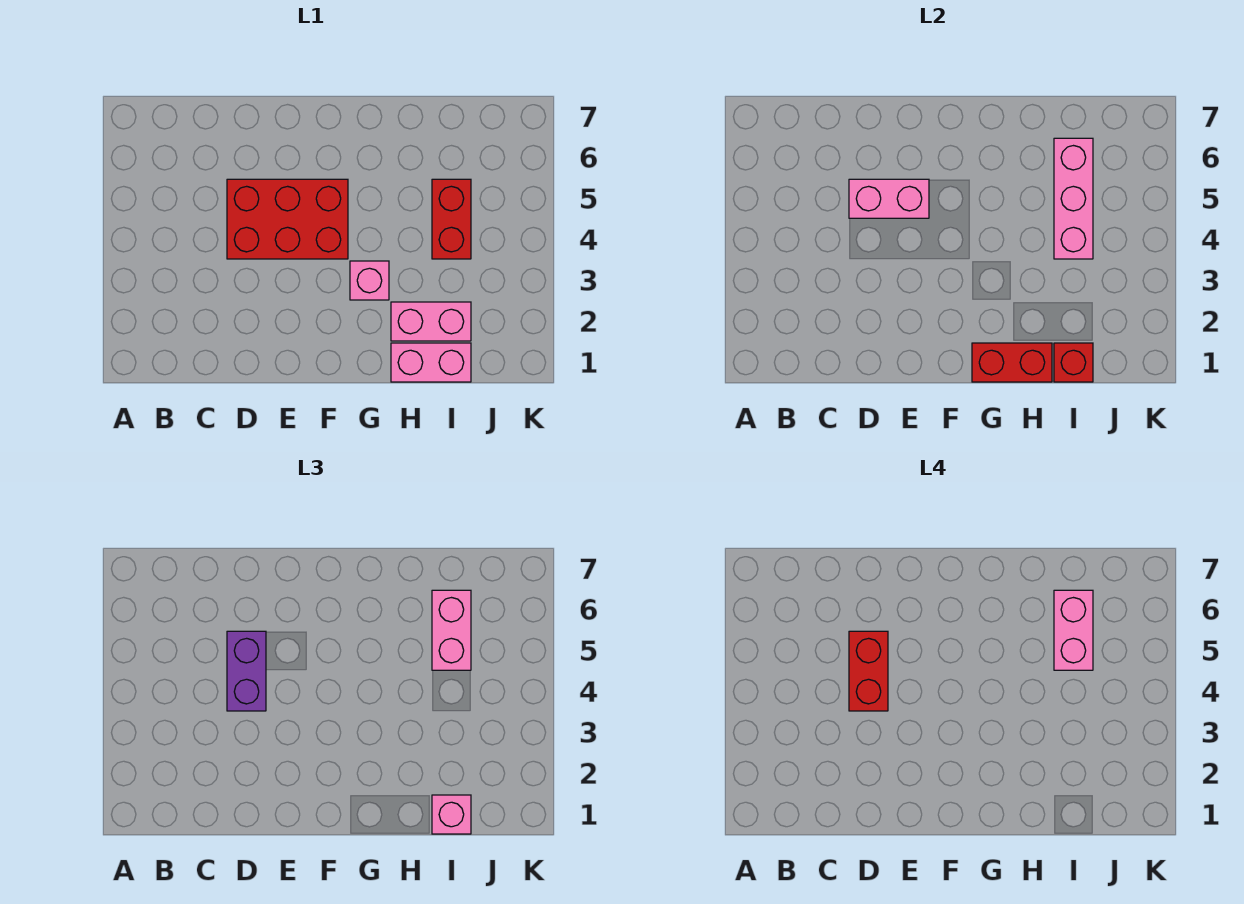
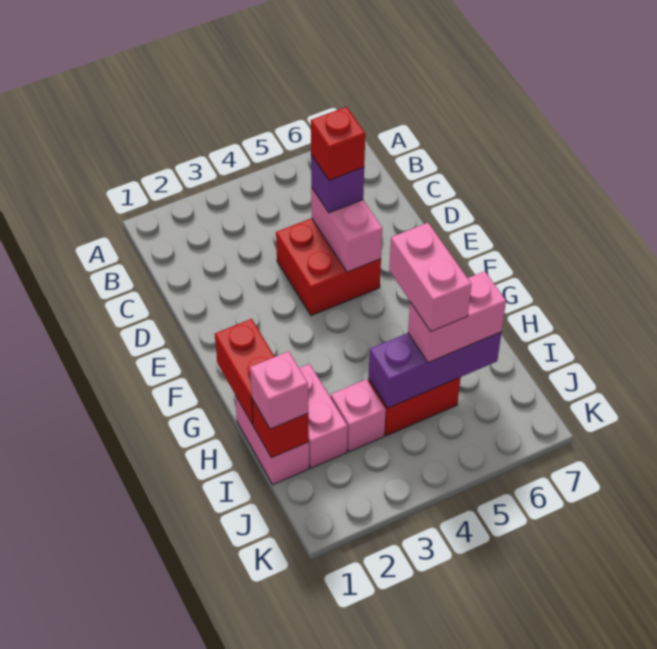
red brick D4:F5 level 1 -> red brick D4:E5 level 1
purple brick D4:D5 level 3 -> purple brick D5 level 3
red brick D4:D5 level 4 -> red brick D5 level 4
pink brick G3 level 1 -> pink brick I3 level 1
pink brick I4:I6 level 2 -> purple brick I4:I6 level 2
pink brick I5:I6 level 4 -> pink brick H5:I5 level 4

